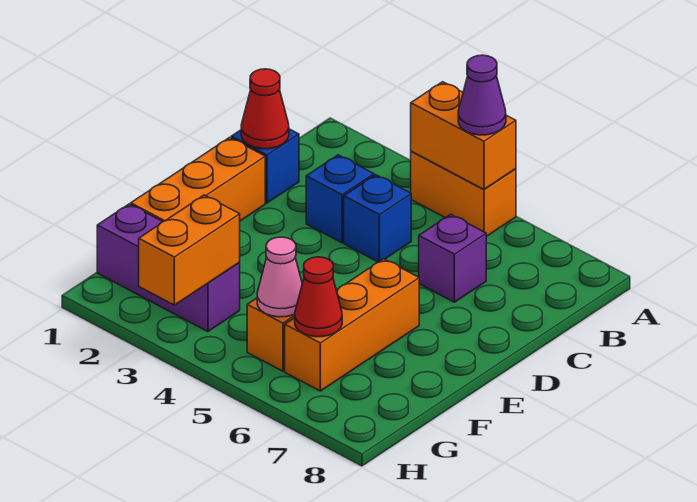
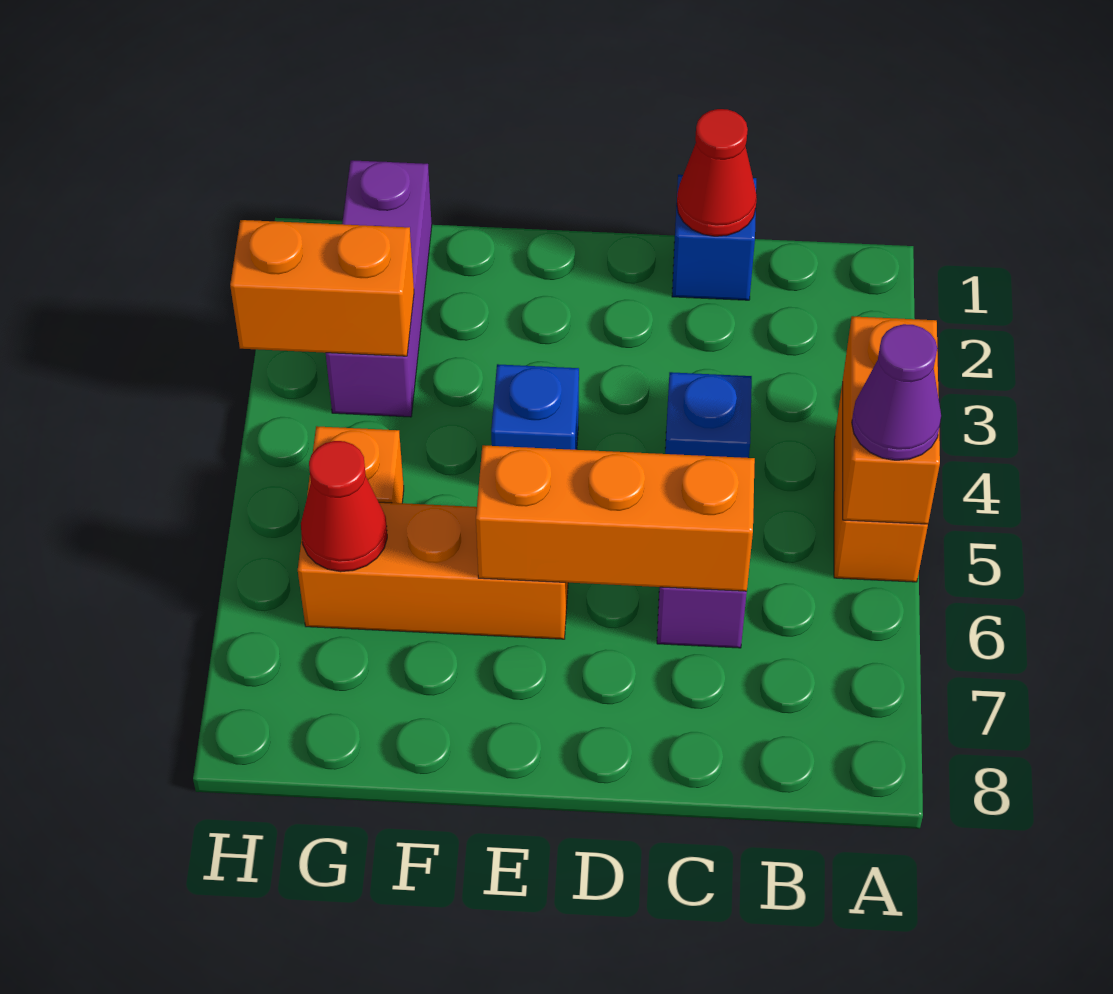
blue brick C3 level 1 -> blue brick E4 level 1
orange brick D1:F1 level 1 -> orange brick C6:E6 level 2
pink cone G5 level 2 -> none

